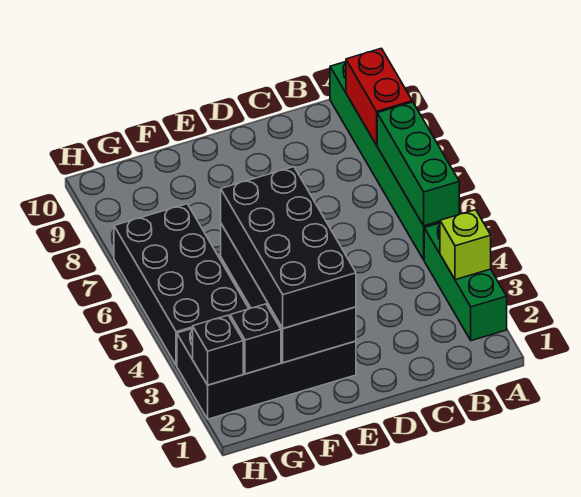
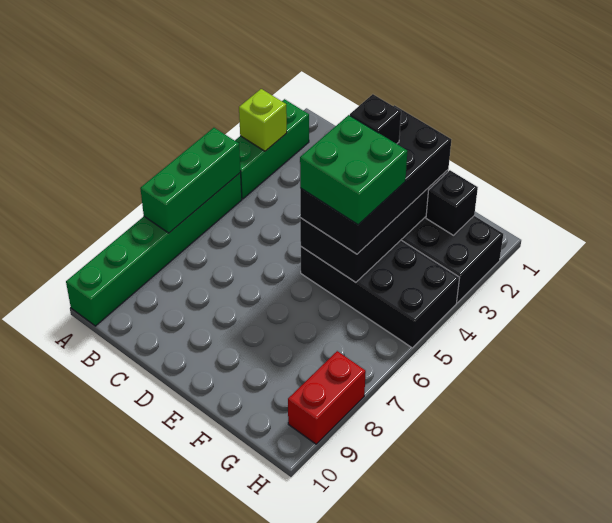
red brick A8:A9 level 2 -> red brick H8:H9 level 1
none -> green brick E4:F5 level 4
black brick G4:H7 level 1 -> black brick E4:H5 level 1
black brick H2 level 2 -> black brick E3 level 4

